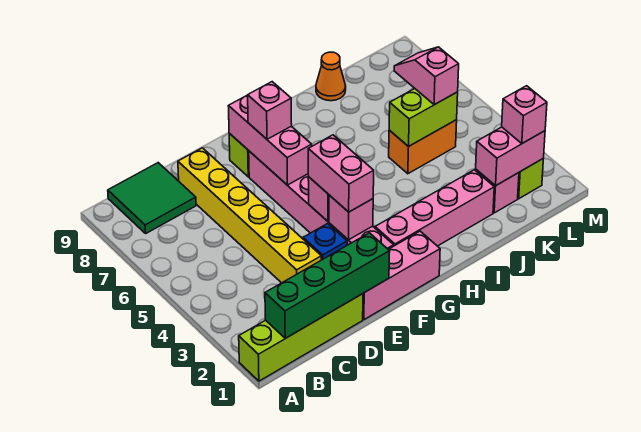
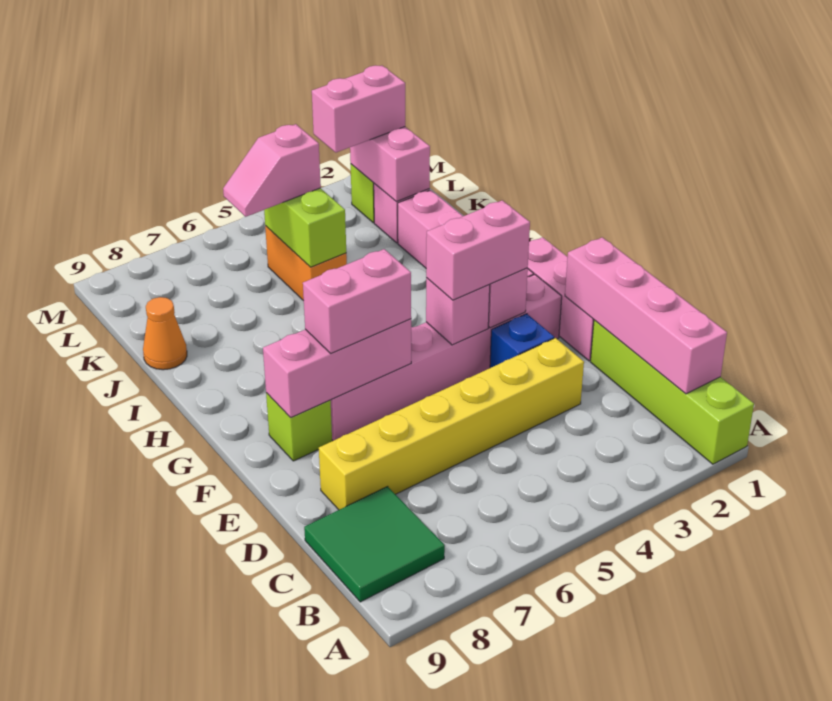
green brick B1:E1 level 2 -> pink brick B1:E1 level 2
pink brick F7 level 3 -> pink brick F6:F7 level 3
pink brick L2 level 3 -> pink brick L2:L3 level 3

